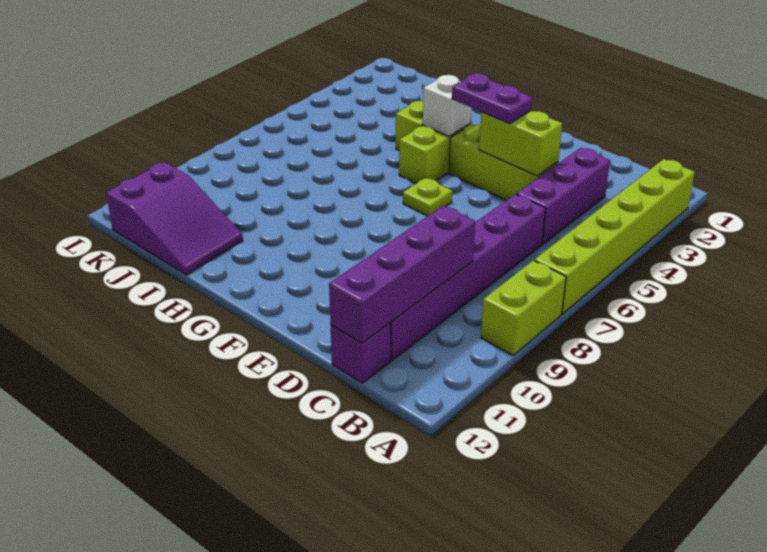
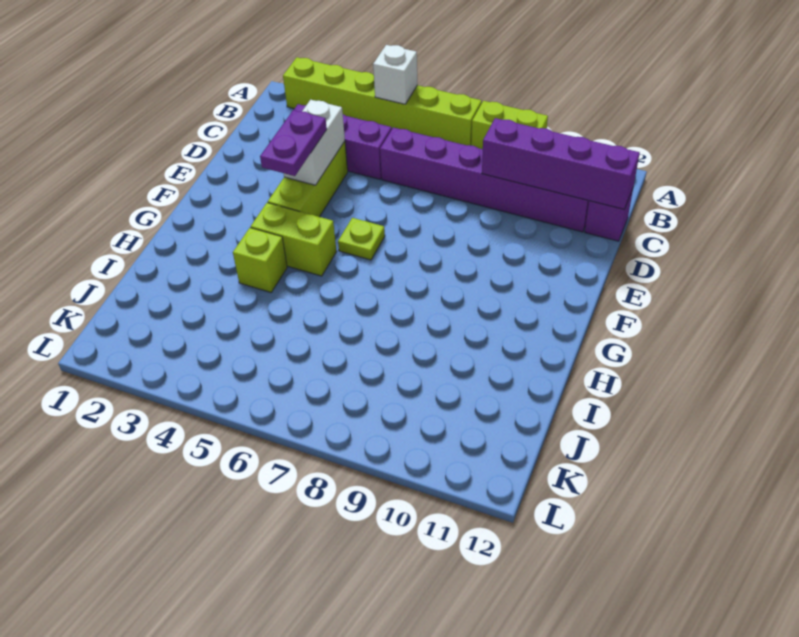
lime brick D4:E4 level 2 -> white brick D4:E4 level 2
white brick G4 level 2 -> white brick A5 level 2
purple slope I11:K12 level 1 top K -> none

